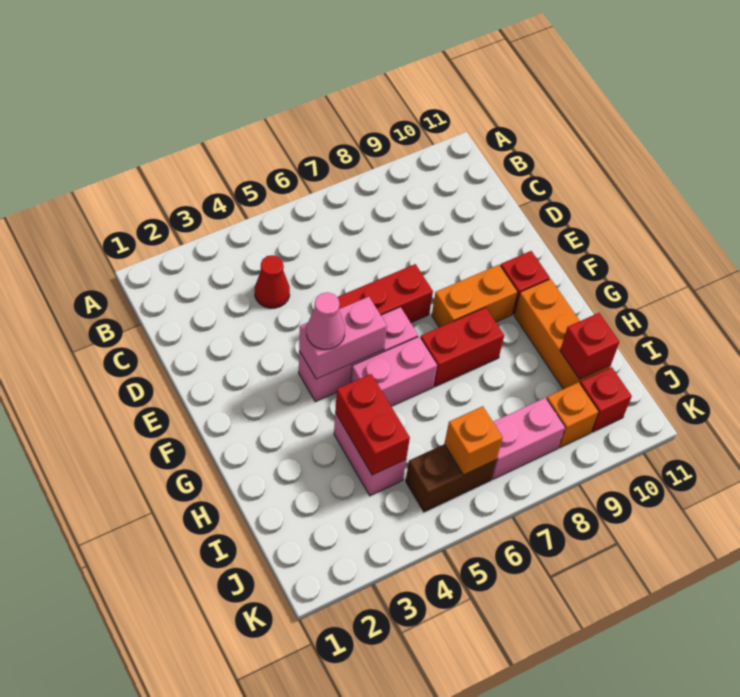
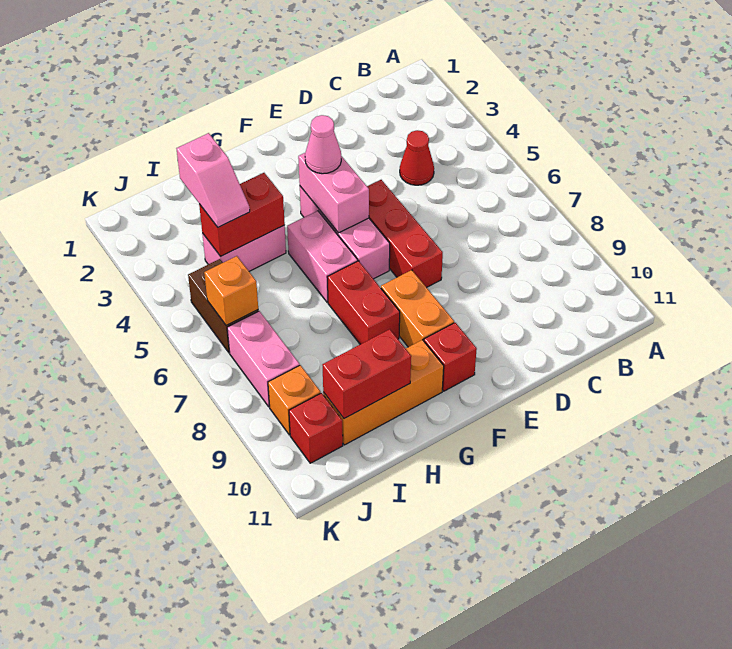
none -> pink slope I3:I4 level 3 top 3
red brick I10 level 2 -> red brick H10:I10 level 2

